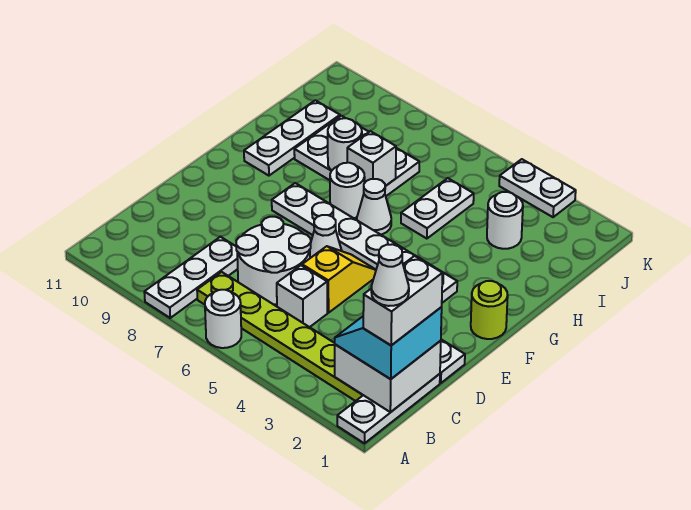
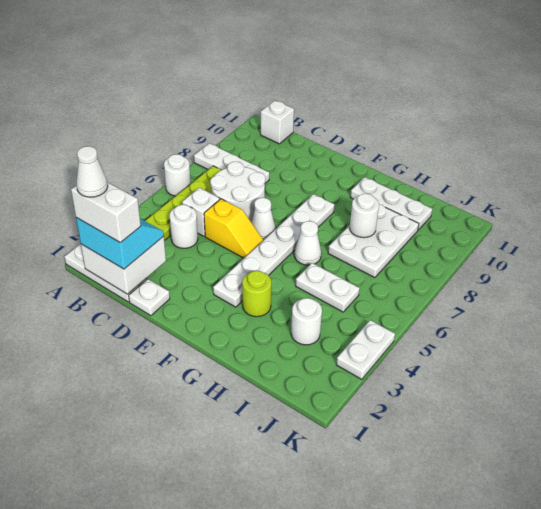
lime round brick F1 level 1 -> lime round brick G3 level 1
white round brick G7 level 1 -> white round brick C4 level 1
white brick H7 level 2 -> white brick B11 level 1

